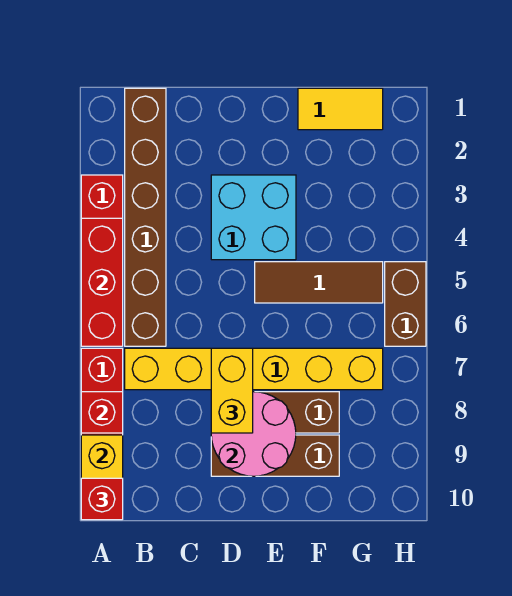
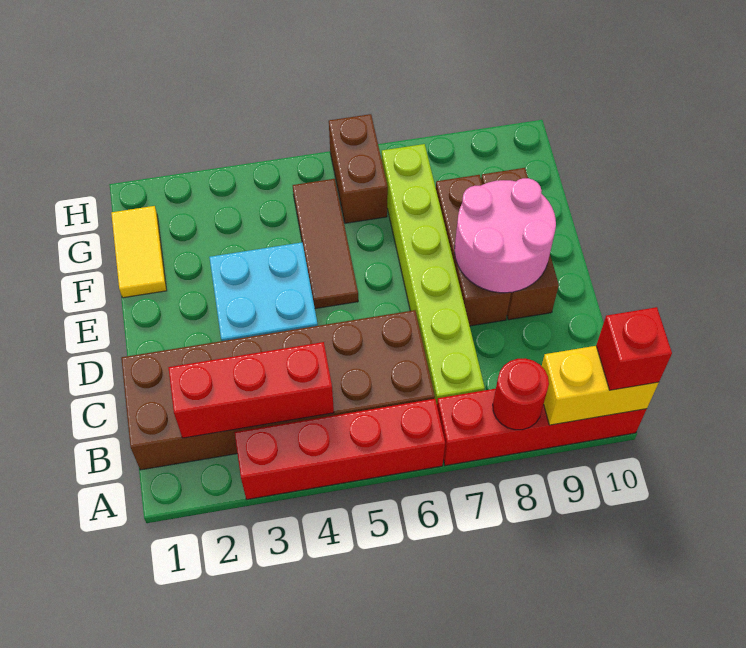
red brick A4:A6 level 2 -> red brick B2:B4 level 2
red brick A8 level 2 -> red round brick A8 level 2
brown brick B1:B6 level 1 -> brown brick B1:C6 level 1
yellow brick B7:G7 level 1 -> lime brick B7:G7 level 1
yellow brick D7:D8 level 3 -> none
brown brick H5:H6 level 1 -> brown brick G6:H6 level 1

